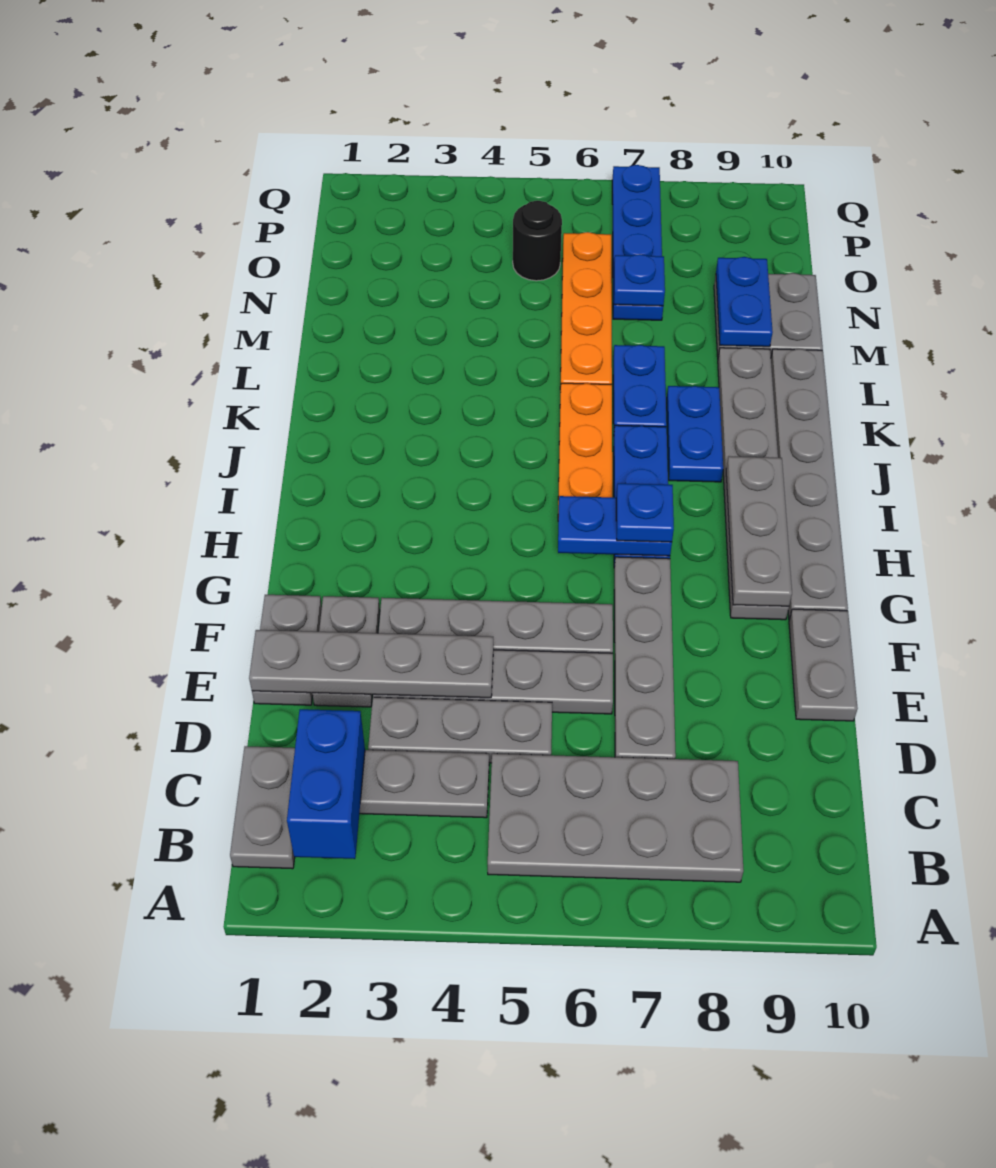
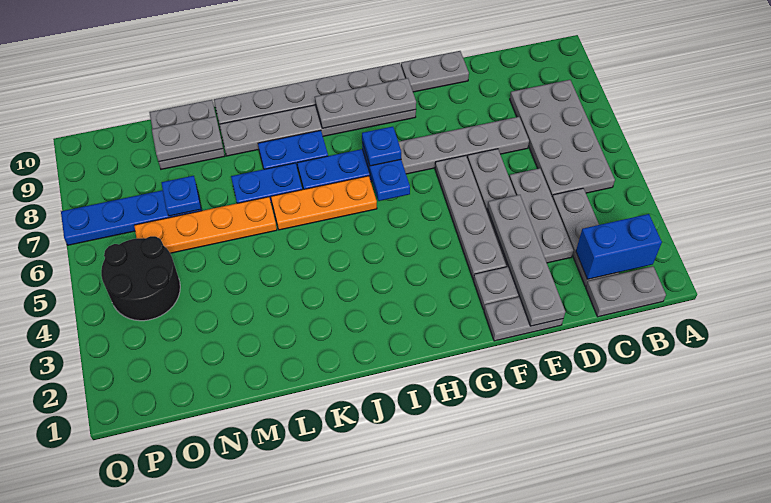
blue plate M9:N9 level 2 -> grey plate M9:N9 level 2
black round brick O5 level 1 -> black round brick O4:P5 level 1

